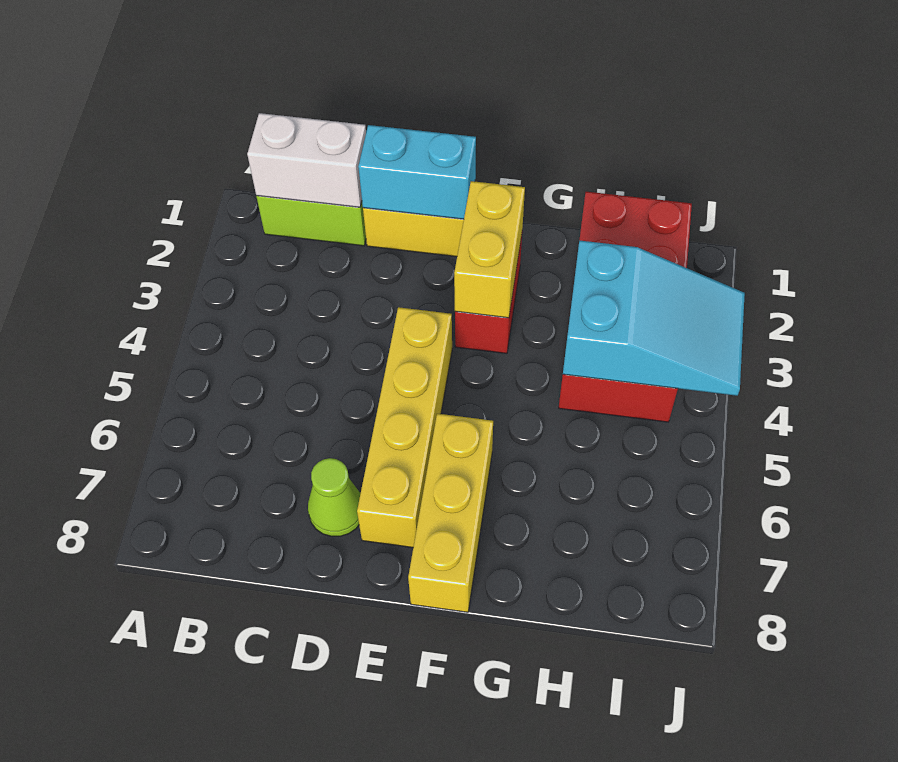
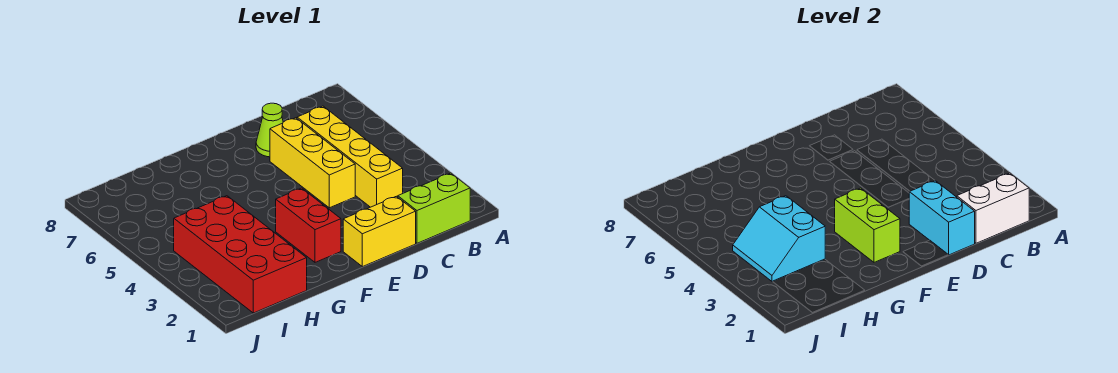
cyan brick D1:E1 level 2 -> cyan brick D1:D2 level 2
yellow brick E4:E7 level 1 -> yellow brick C3:C6 level 1
yellow brick F2:F3 level 2 -> lime brick F2:F3 level 2
yellow brick F6:F8 level 1 -> yellow brick D4:D6 level 1
cyan slope H3:J4 level 2 top H -> cyan slope H3:I4 level 2 top H

